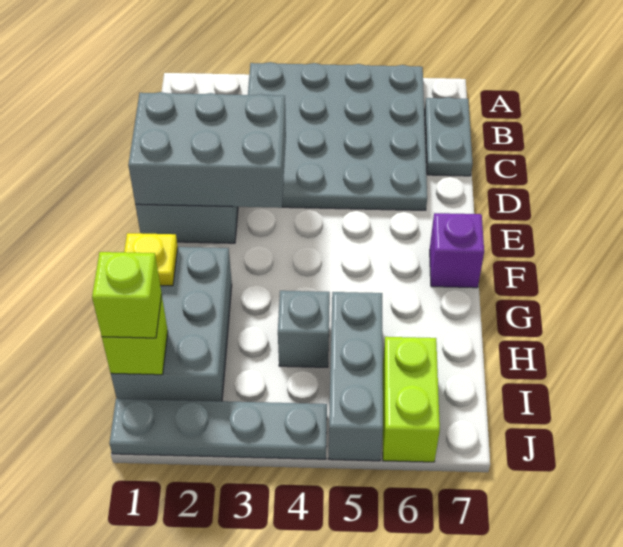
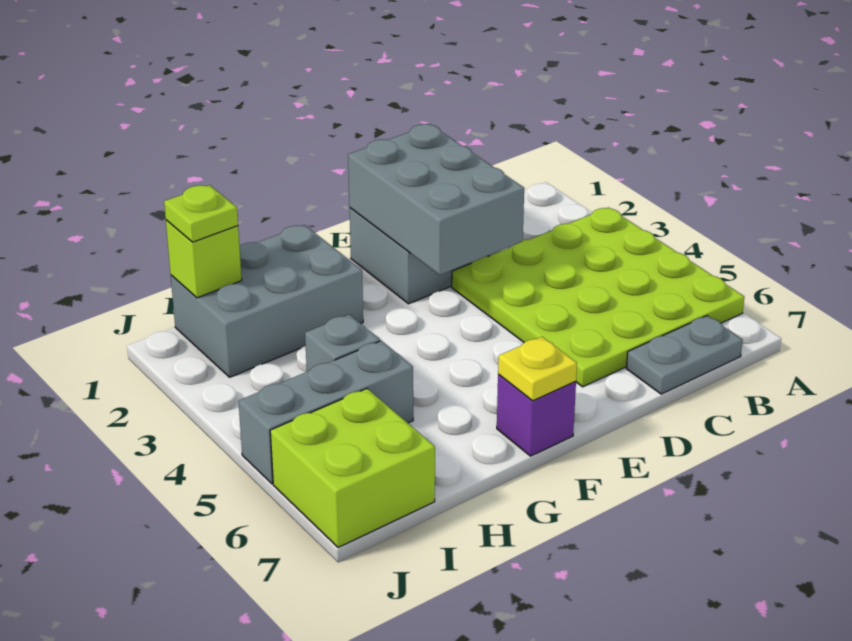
grey plate A3:D6 level 1 -> lime plate A3:D6 level 1
yellow plate G1 level 2 -> yellow plate F7 level 2
lime brick I1 level 3 -> lime plate I1 level 3
lime brick I6:J6 level 1 -> lime brick I6:J7 level 1
grey plate J1:J4 level 1 -> none

